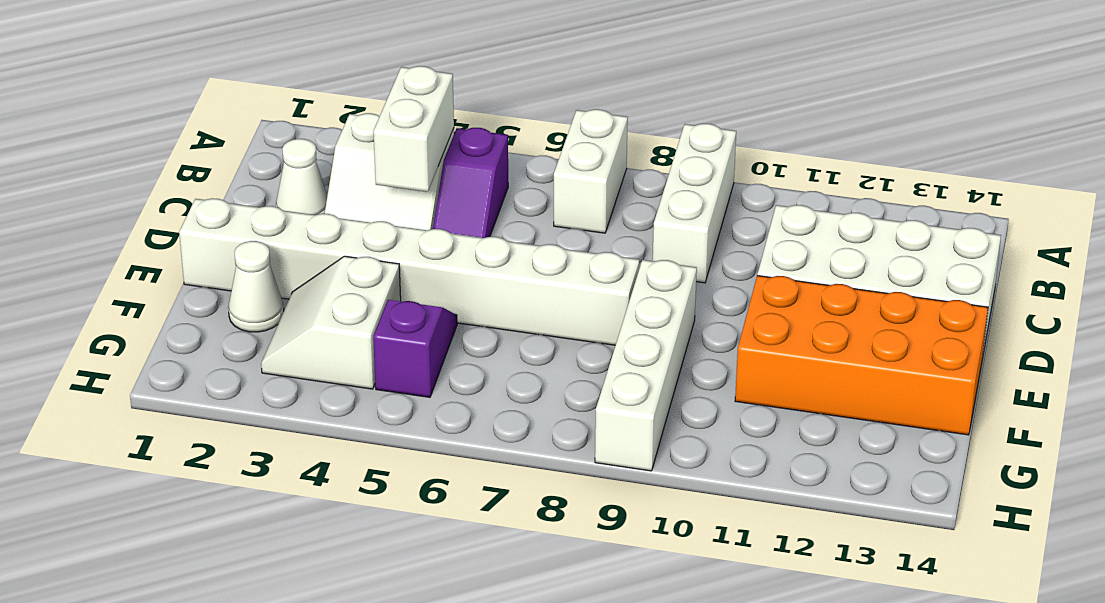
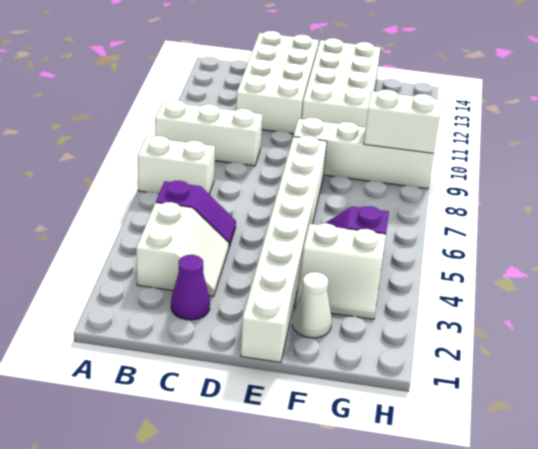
white brick B4:C4 level 2 -> white brick G9:H9 level 2
white cone C2 level 1 -> purple cone C2 level 1
orange brick E11:F14 level 1 -> white brick E11:F14 level 1

